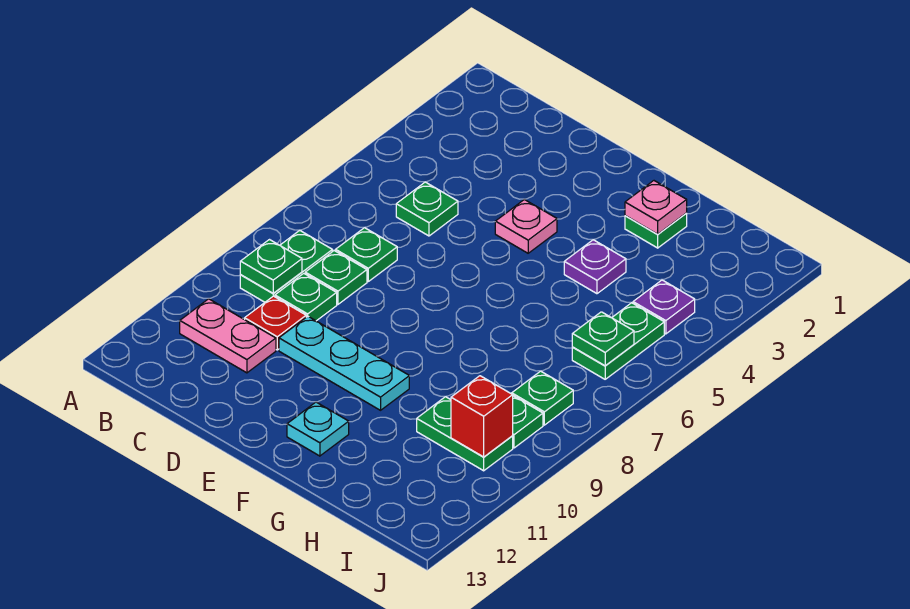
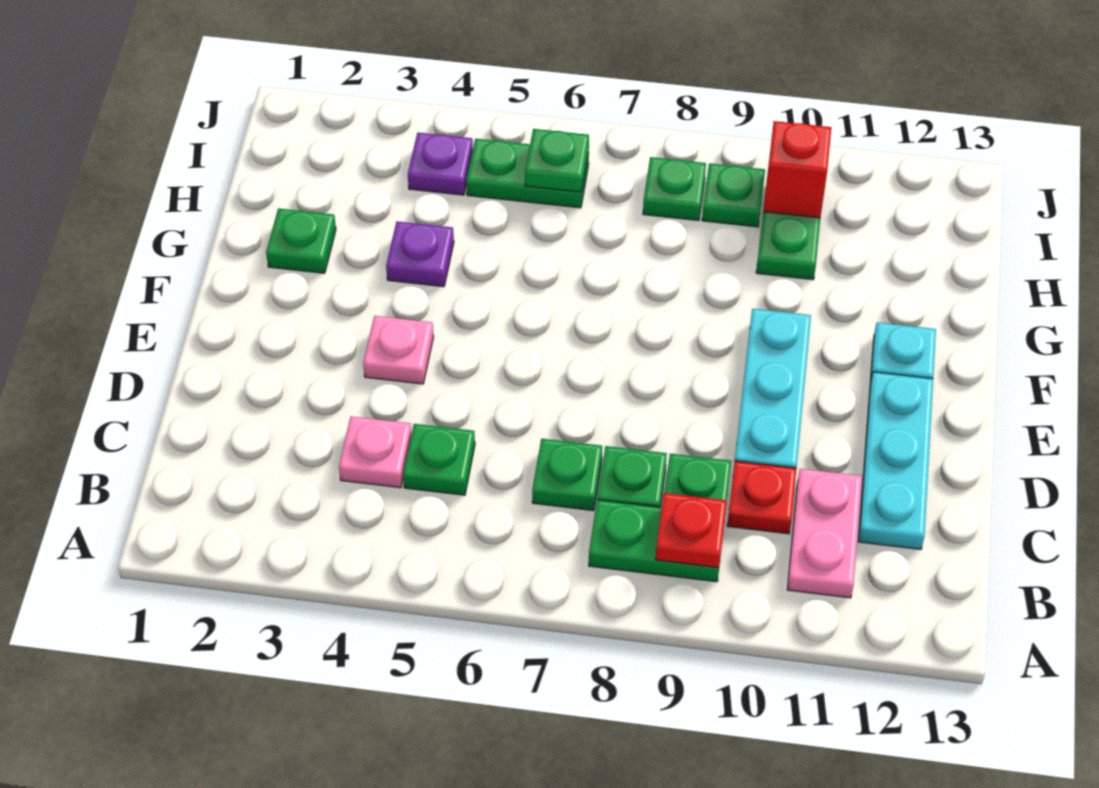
green plate B9 level 2 -> red plate B9 level 2
none -> cyan plate C12:E12 level 1
pink plate G2 level 2 -> pink plate C4 level 1

